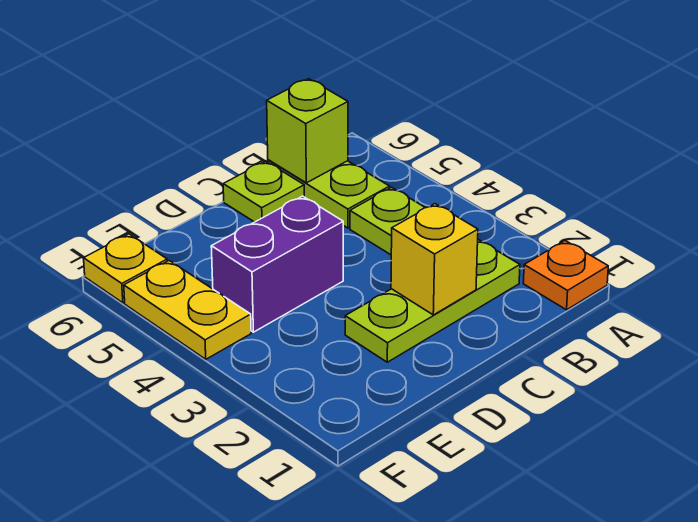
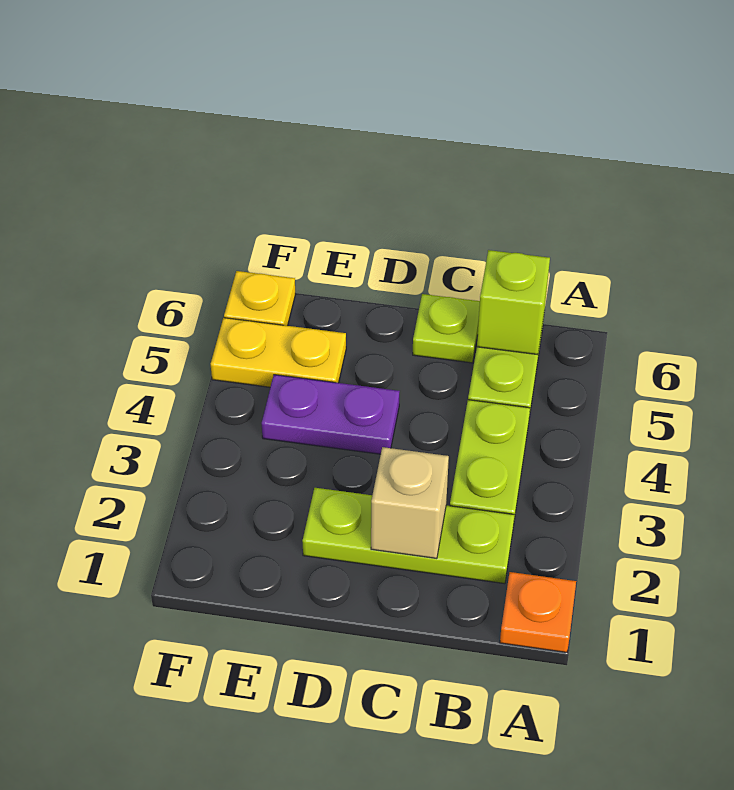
yellow brick C2 level 2 -> tan brick C2 level 2
purple brick D4:E4 level 1 -> purple plate D4:E4 level 1
yellow plate F4:F5 level 1 -> yellow plate E5:F5 level 1

